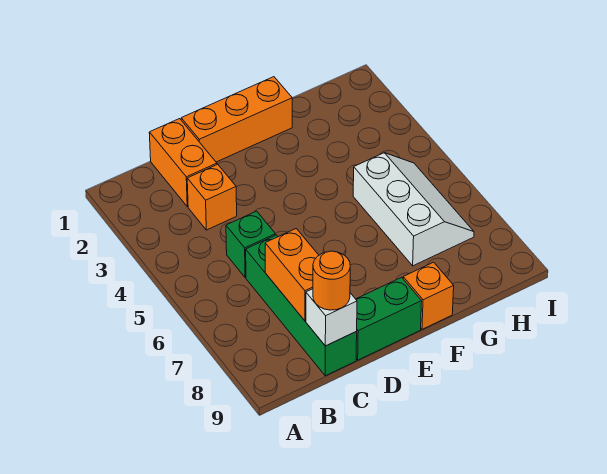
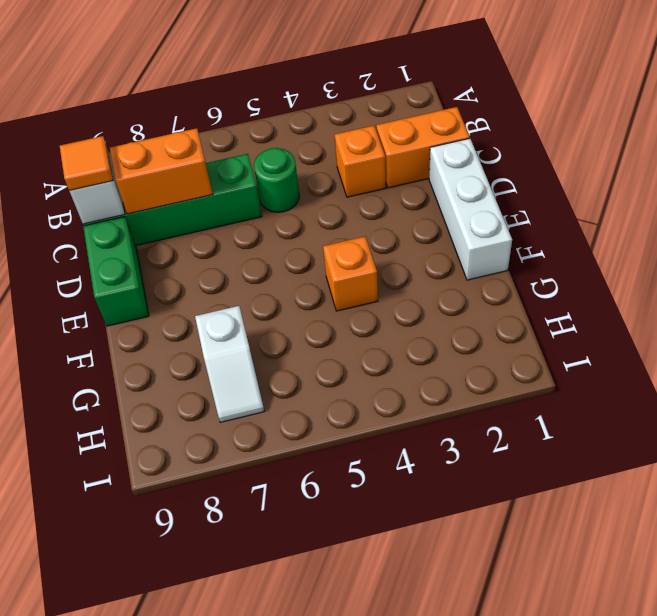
green brick C5 level 1 -> green round brick C5 level 1
orange round brick C9 level 3 -> orange tile C9 level 3
orange brick D1:F1 level 1 -> white brick D1:F1 level 1
orange brick F9 level 1 -> orange brick F4 level 1
white slope G5:H7 level 1 top G -> white slope G7:H7 level 1 top G

